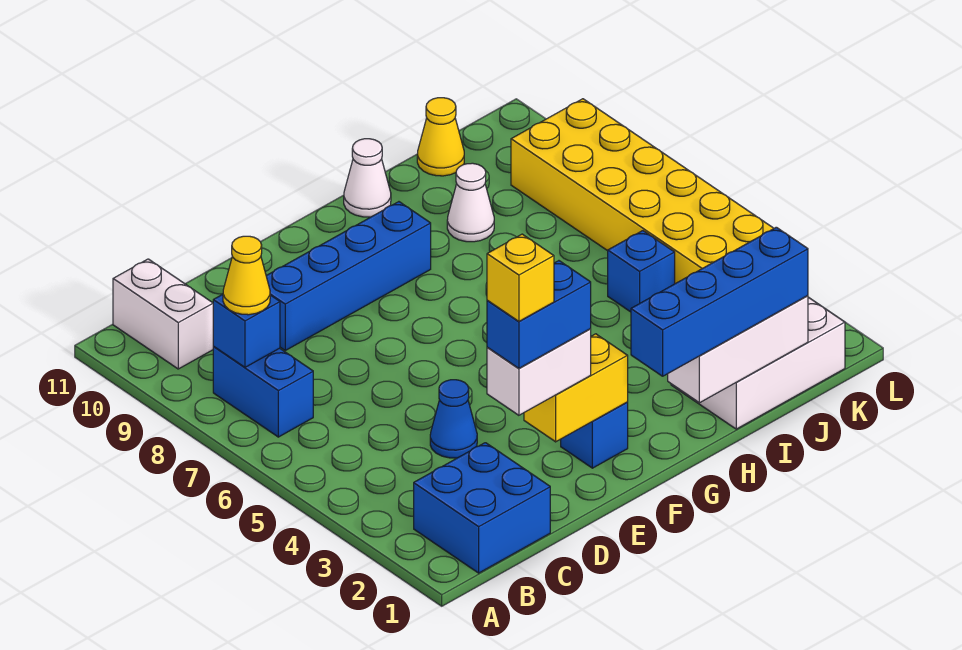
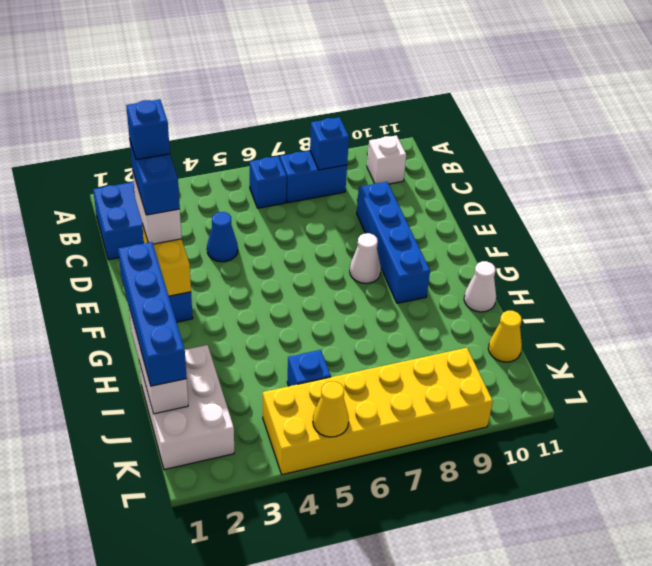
none -> blue brick B6 level 1
yellow cone B8 level 3 -> yellow cone L5 level 2
white brick B10:B11 level 1 -> white brick B10 level 1
yellow brick D2 level 5 -> blue brick D2 level 5
white cone I9 level 1 -> white cone F8 level 1

